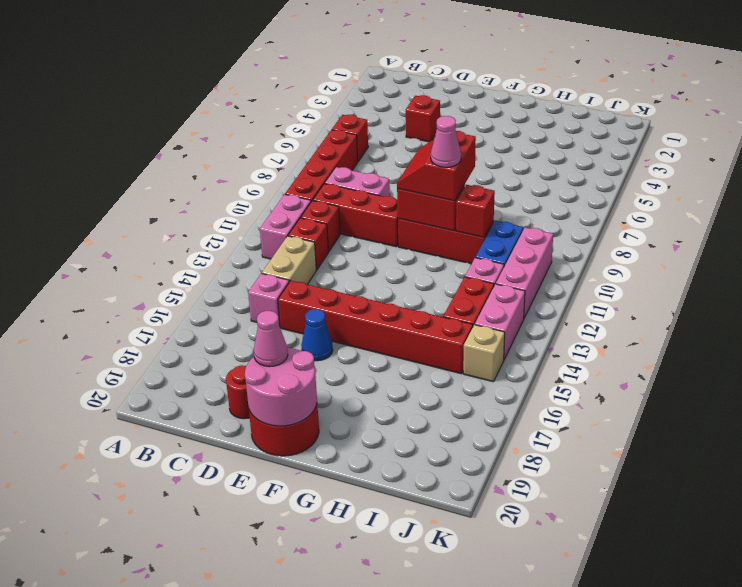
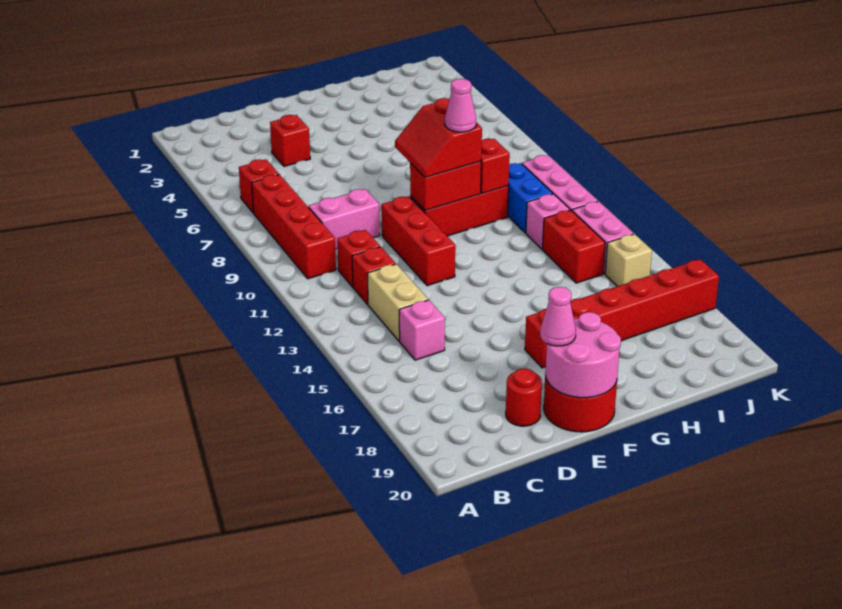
pink brick B11:B12 level 1 -> none
red brick C10:E10 level 1 -> red brick E10:E12 level 1
red brick D15:I15 level 1 -> red brick F17:K17 level 1
blue cone E16 level 1 -> none

